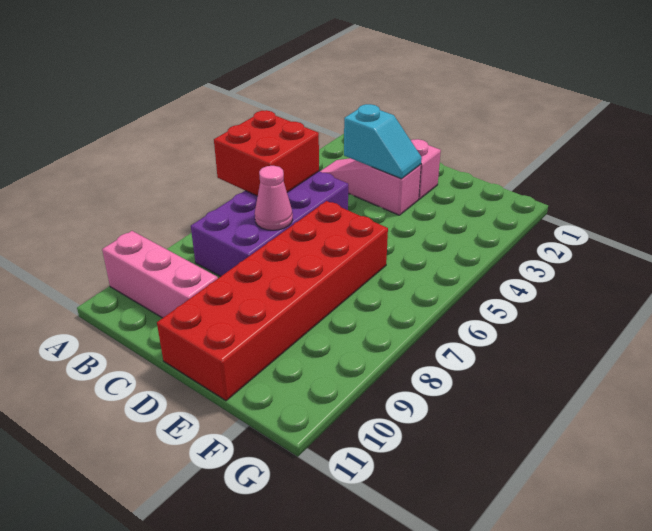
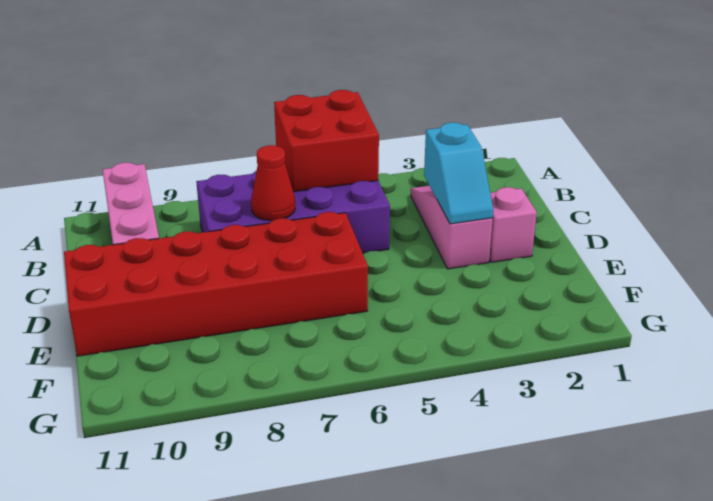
pink cone C7 level 2 -> red cone C7 level 2

